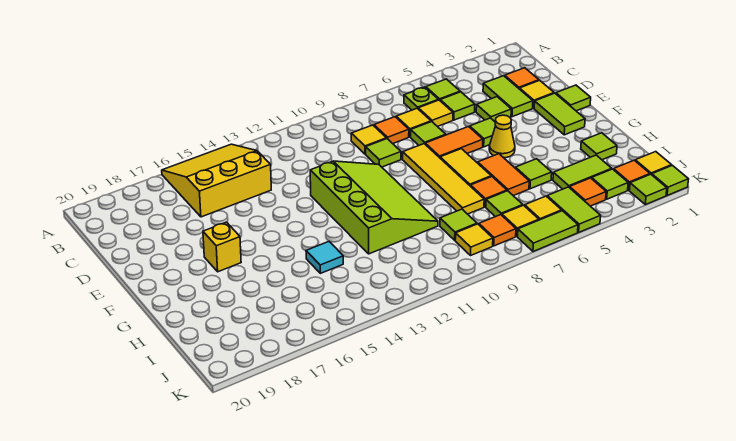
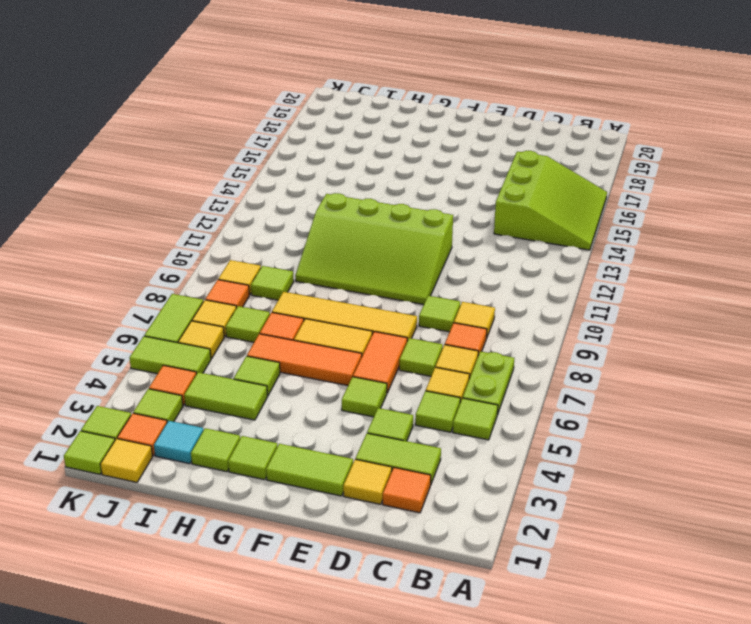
yellow slope A14:C16 level 1 top C -> lime slope A14:C16 level 1 top C
lime plate B6 level 1 -> lime plate B6:B7 level 1
lime tile E1 level 1 -> lime tile G2 level 1
yellow cone F5 level 1 -> none
yellow brick F17 level 1 -> none
orange tile G6:H6 level 1 -> orange tile F6:H6 level 1
cyan tile H14 level 1 -> cyan tile I2 level 1
lime tile I3:I4 level 1 -> lime tile H4:I4 level 1

